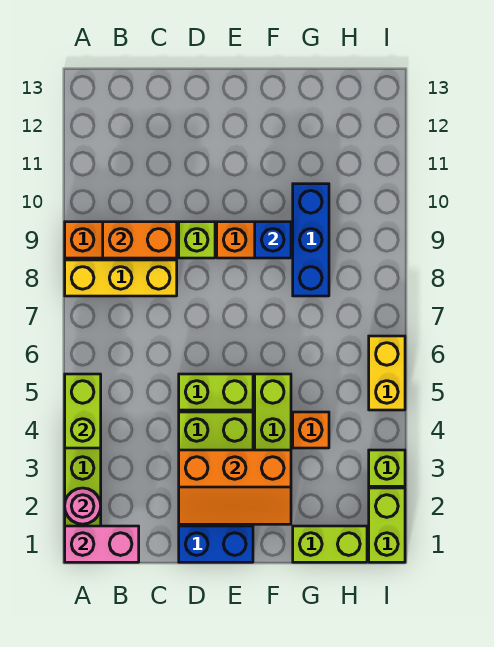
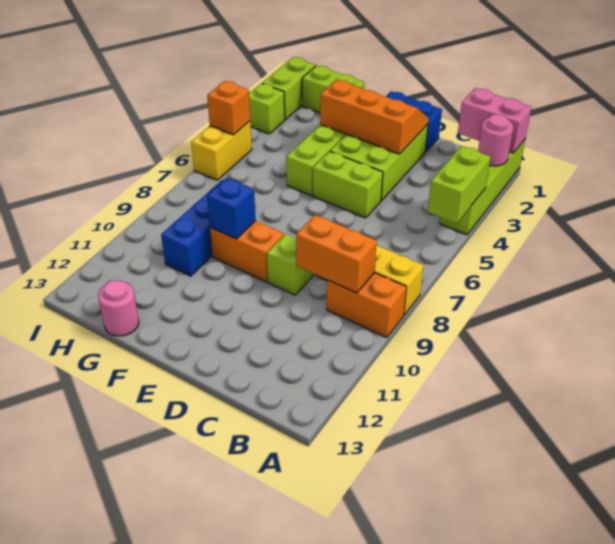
orange brick G4 level 1 -> orange brick I5 level 2
none -> pink round brick G13 level 1

